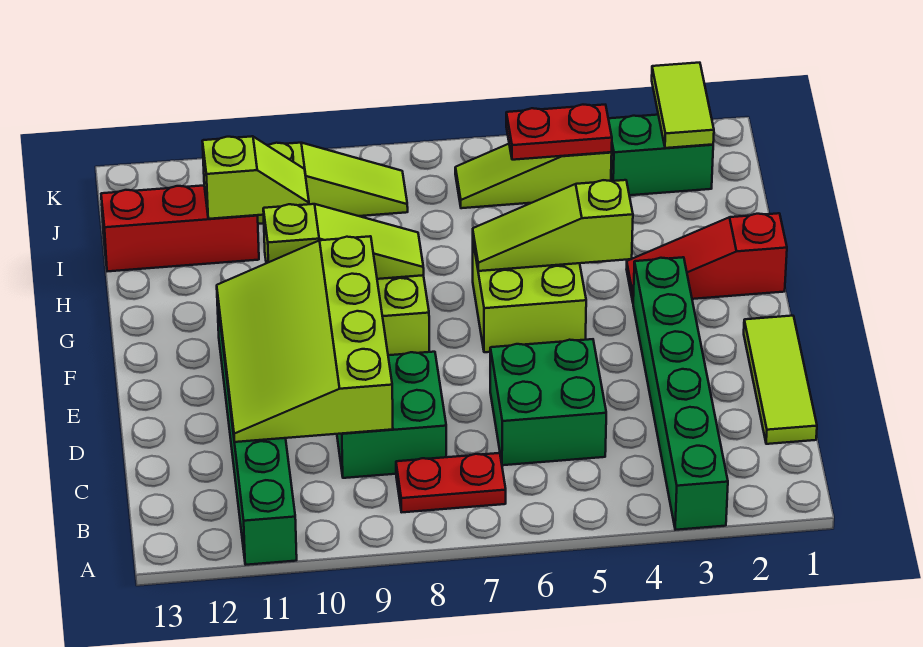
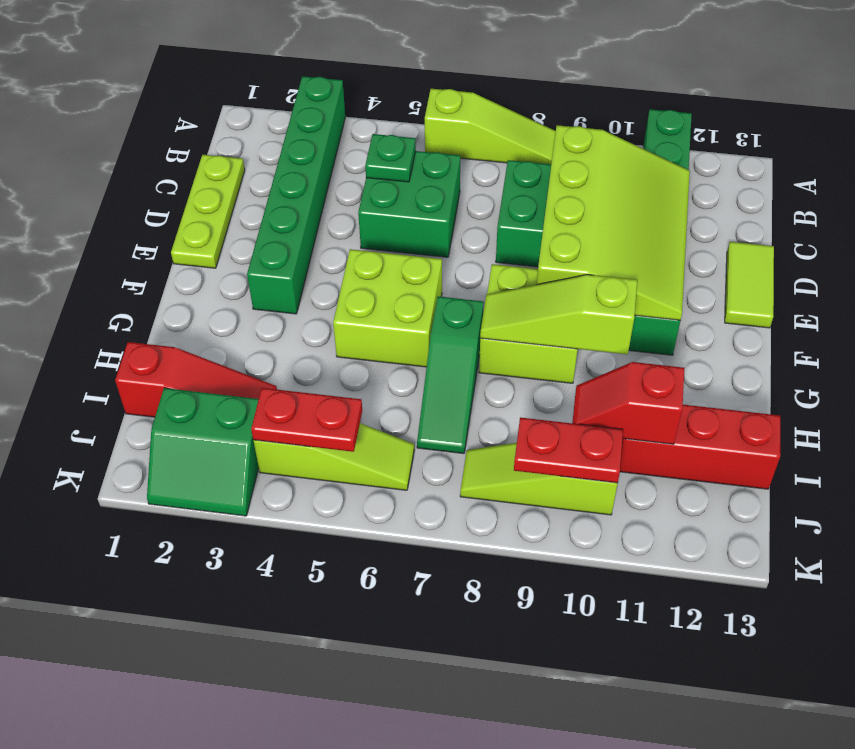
red plate B7:B8 level 1 -> red plate J9:J10 level 2
lime tile C1:E1 level 1 -> lime plate C1:E1 level 1
none -> green plate C5 level 2
red slope G1:G3 level 1 top 1 -> red slope I1:I3 level 1 top 1
lime slope G4:G6 level 2 top 4 -> lime slope A6:A8 level 1 top 6
none -> green slope G7:I7 level 1 top G
lime slope I10:I11 level 2 top 11 -> red slope I10:I11 level 2 top 11
lime tile J2:K2 level 2 -> lime tile D13:E13 level 1

